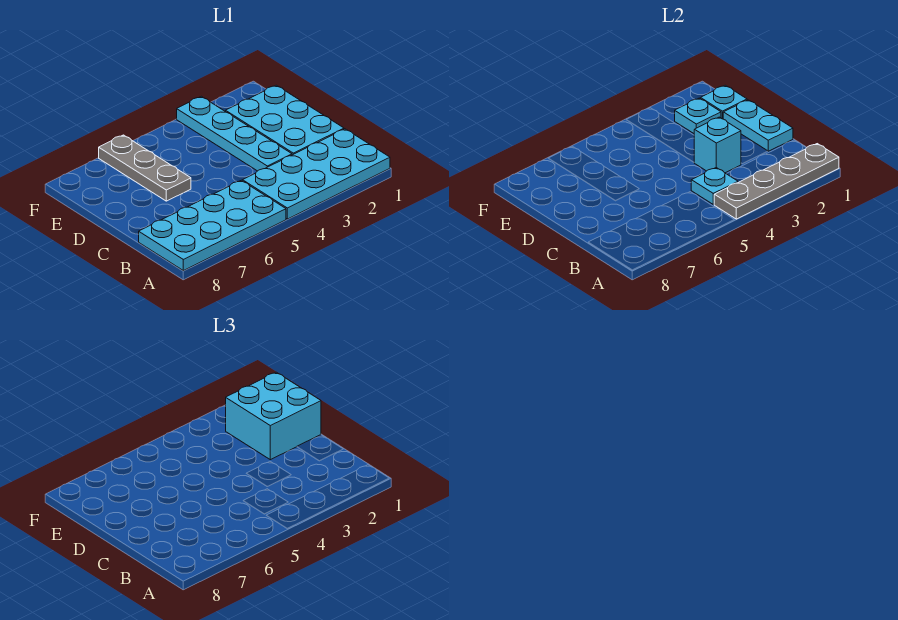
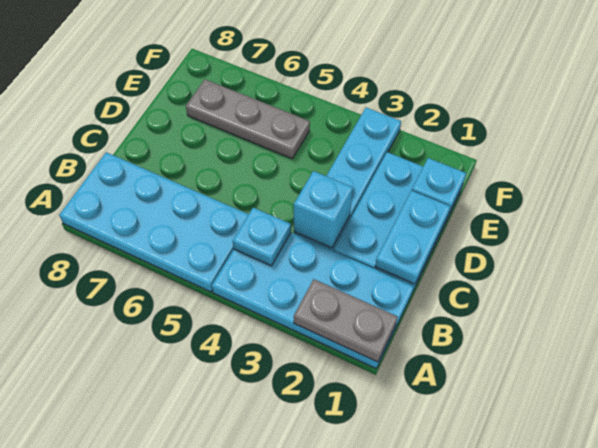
grey plate A1:A4 level 2 -> grey plate A1:A2 level 2
cyan brick D1:E2 level 3 -> none
grey plate D6:F6 level 1 -> grey plate E5:E7 level 1
cyan plate E2 level 2 -> none

